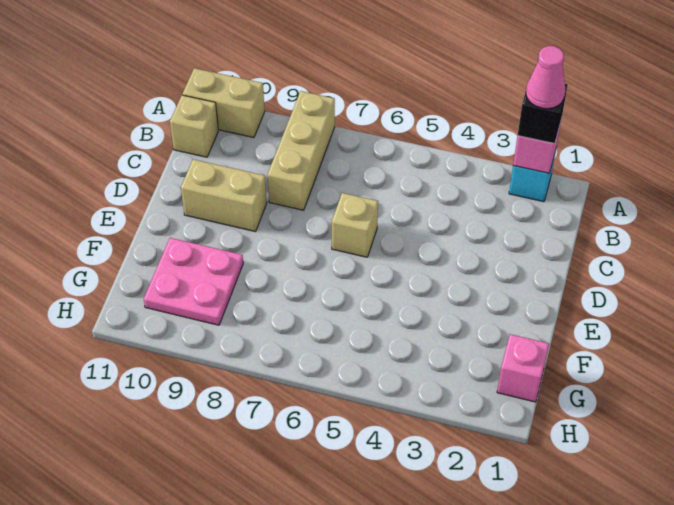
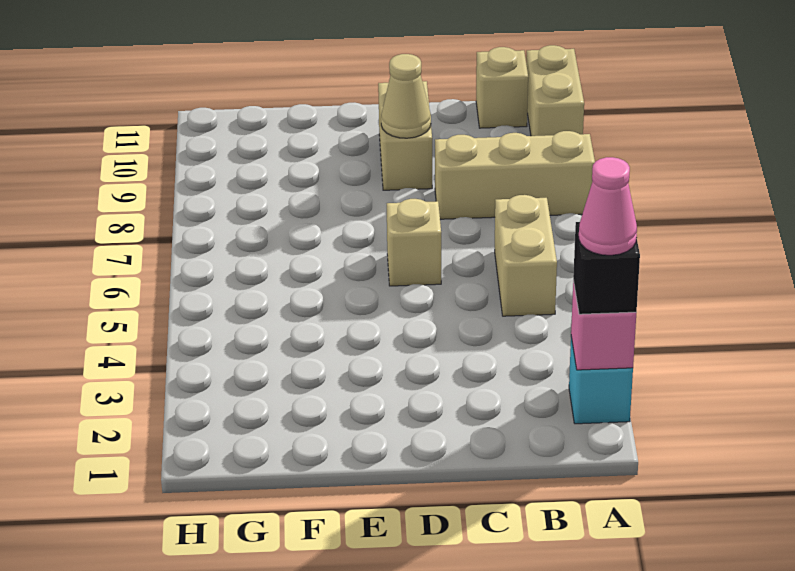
none -> tan brick B5:B6 level 1
none -> tan cone D9 level 2
pink plate F9:G10 level 1 -> none
pink brick G1 level 1 -> none

